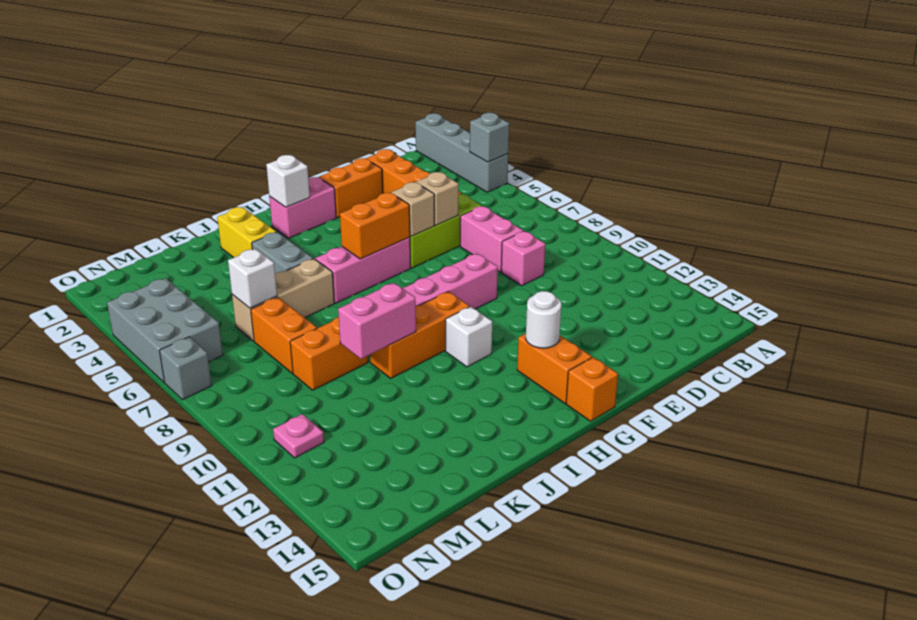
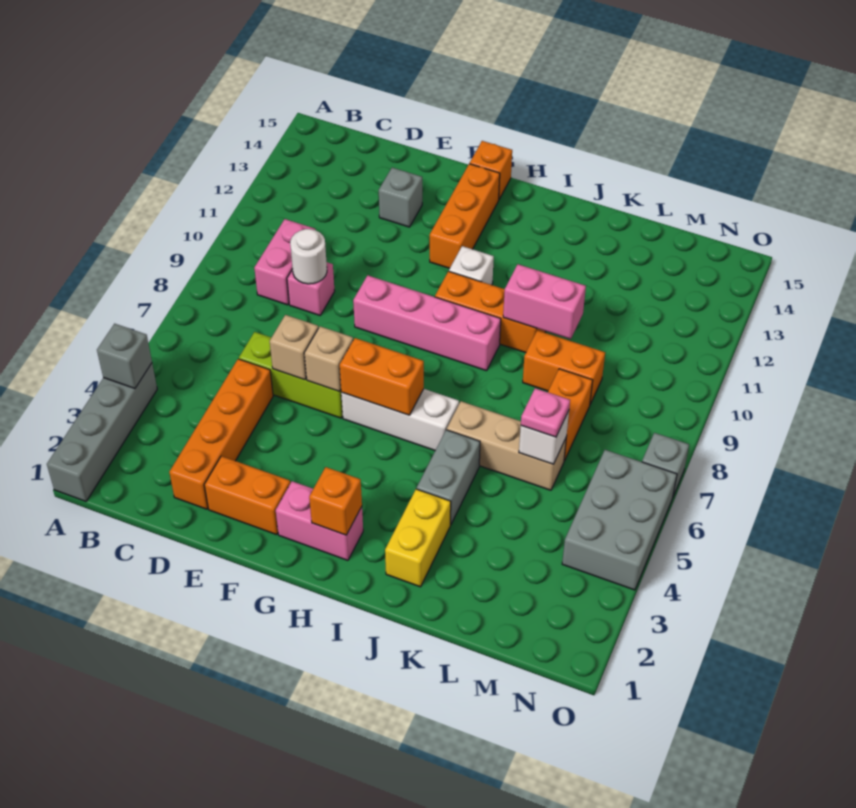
pink brick D7:D8 level 1 -> pink brick C9:C10 level 1
none -> grey brick E13 level 1
pink brick G6:I6 level 1 -> white brick G6:I6 level 1
orange brick G13:G14 level 1 -> orange brick G12:G14 level 1
white round brick G13 level 2 -> white round brick D9 level 2
white brick H2 level 2 -> orange brick H2 level 2
pink plate N11 level 1 -> pink plate L6 level 3

